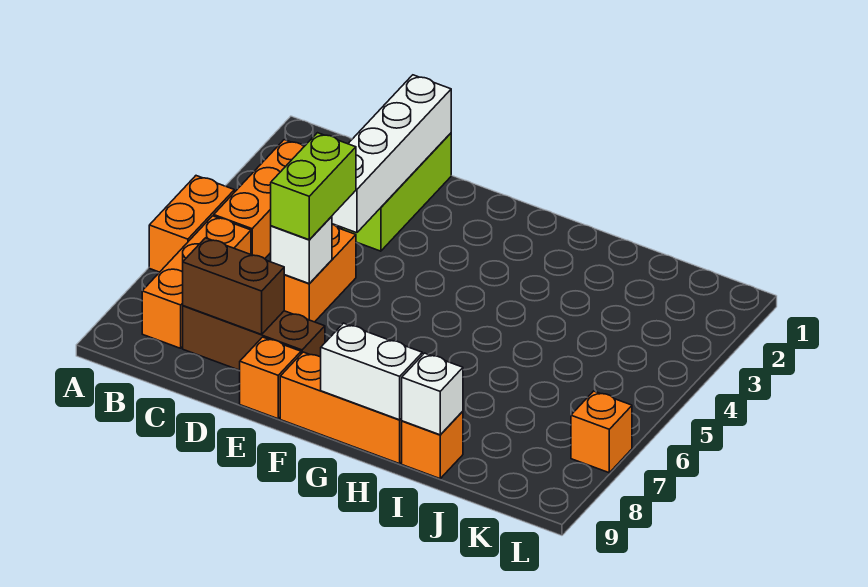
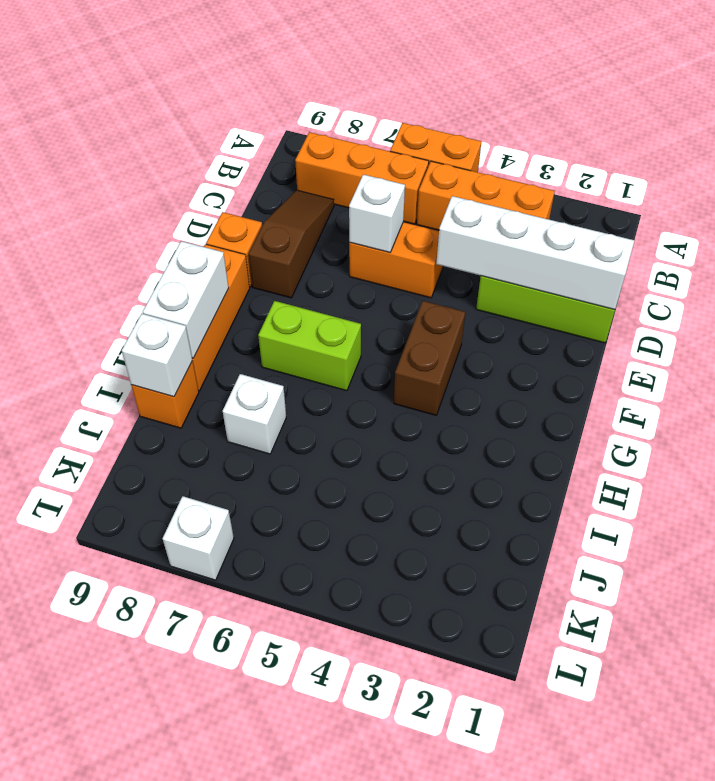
brown brick C8:E8 level 1 -> brown slope C8:E8 level 1 top E
brown brick C8:D8 level 2 -> brown brick F4:G4 level 1
lime brick D5:D6 level 3 -> lime brick G6:G7 level 1
none -> white brick I7 level 1
orange brick L7 level 1 -> white brick L7 level 1

